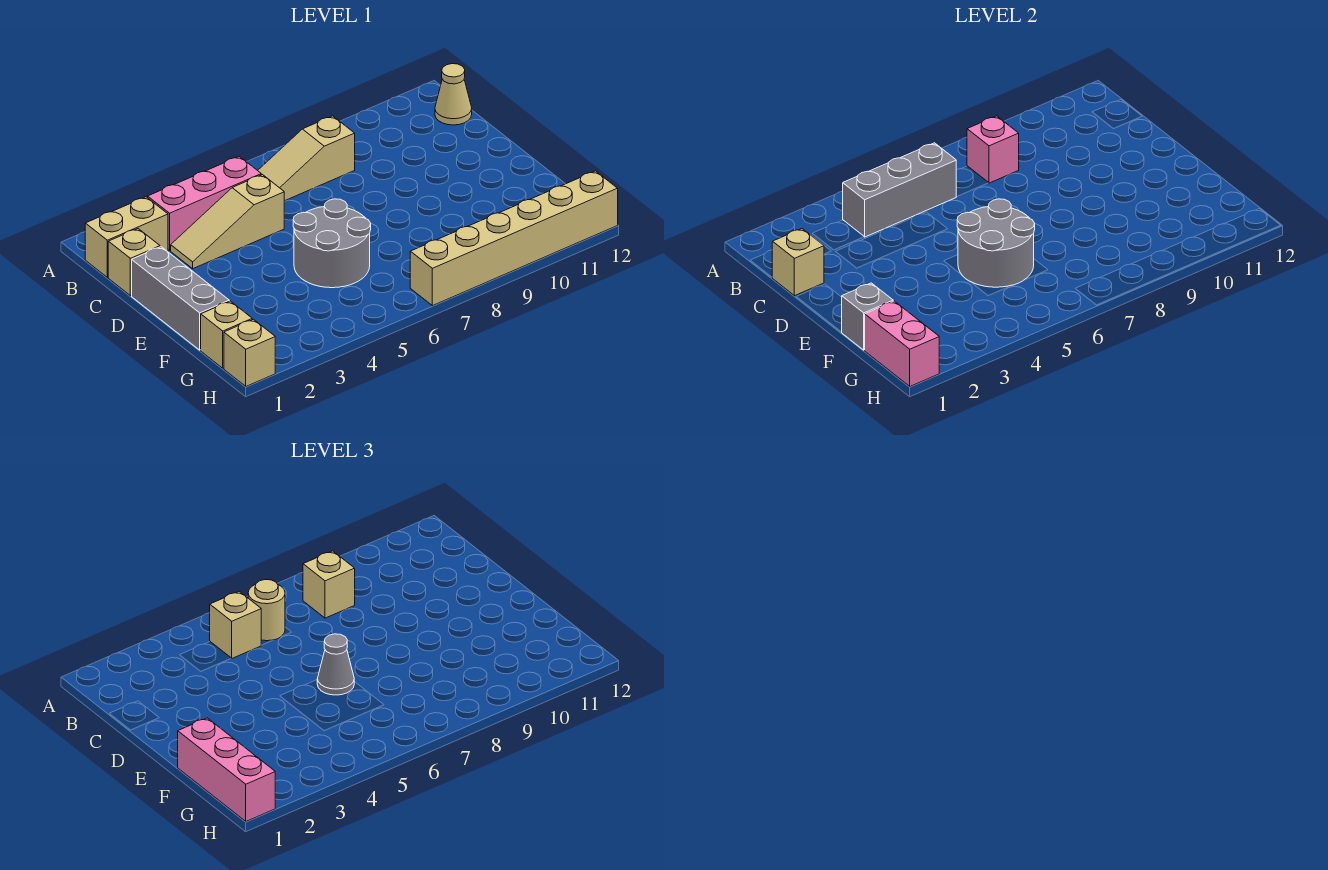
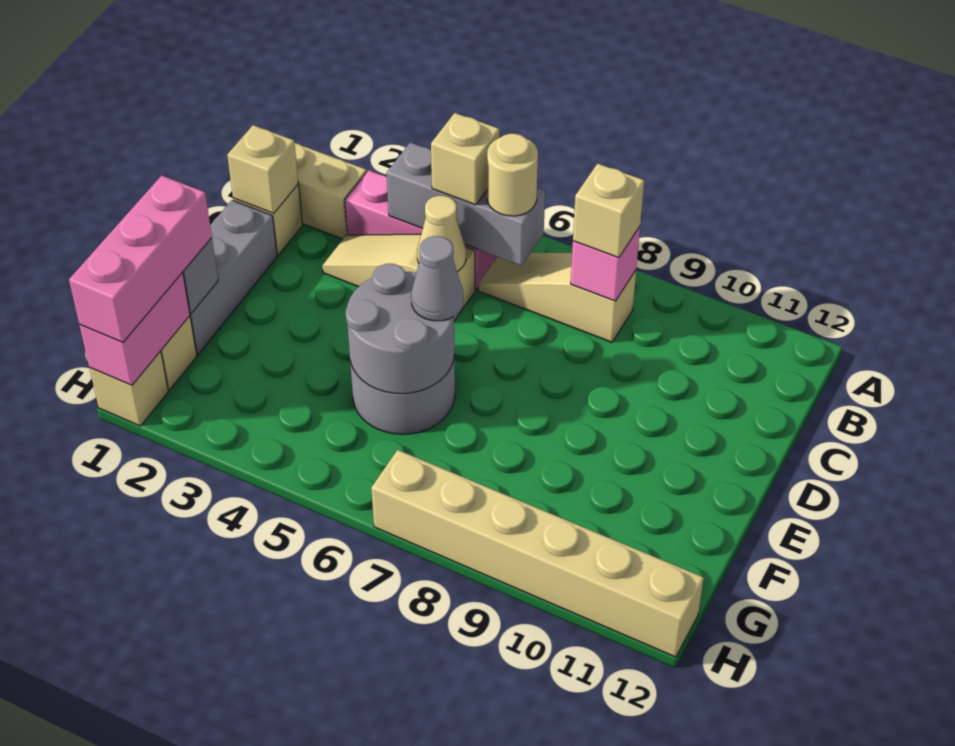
tan cone B12 level 1 -> tan cone C5 level 2

